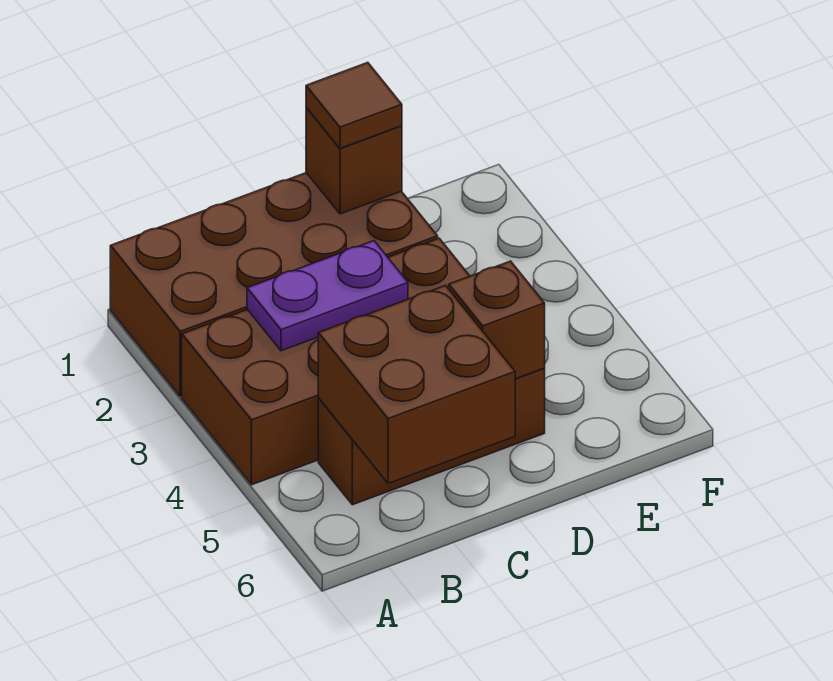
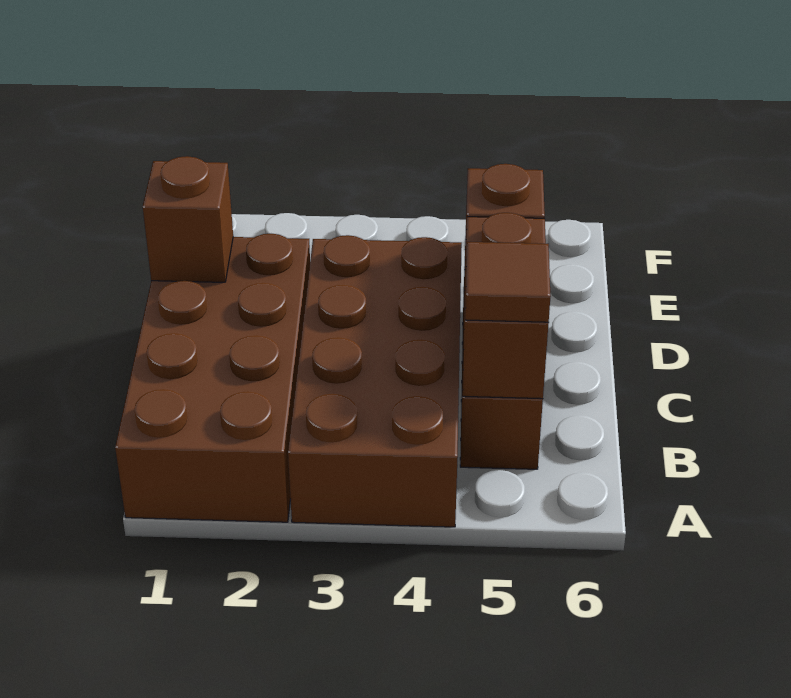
purple plate B3:C3 level 2 -> none
brown brick B5:C6 level 2 -> brown brick B5:C5 level 2
brown tile D1 level 3 -> brown tile B5 level 3

